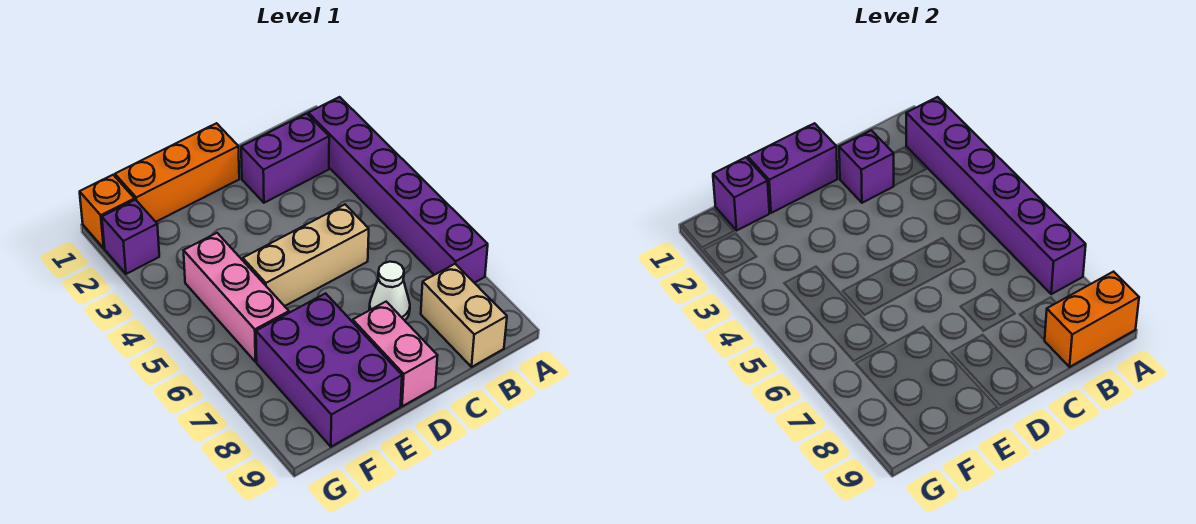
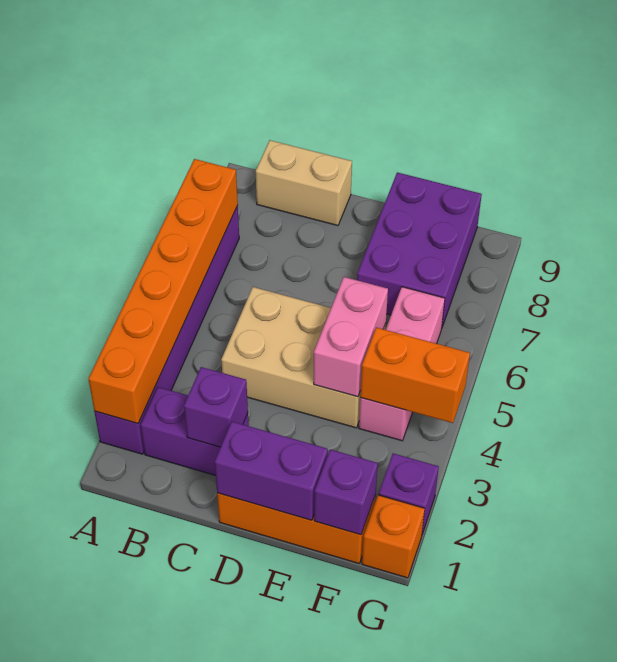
purple brick A2:A7 level 2 -> orange brick A2:A7 level 2
orange brick A9:B9 level 2 -> orange brick F4:G4 level 2
tan brick B8:B9 level 1 -> tan brick B9:C9 level 1
tan brick C5:E5 level 1 -> tan brick C4:E5 level 1
white cone C7 level 1 -> none
pink brick D8:D9 level 1 -> pink brick E4:E5 level 2

